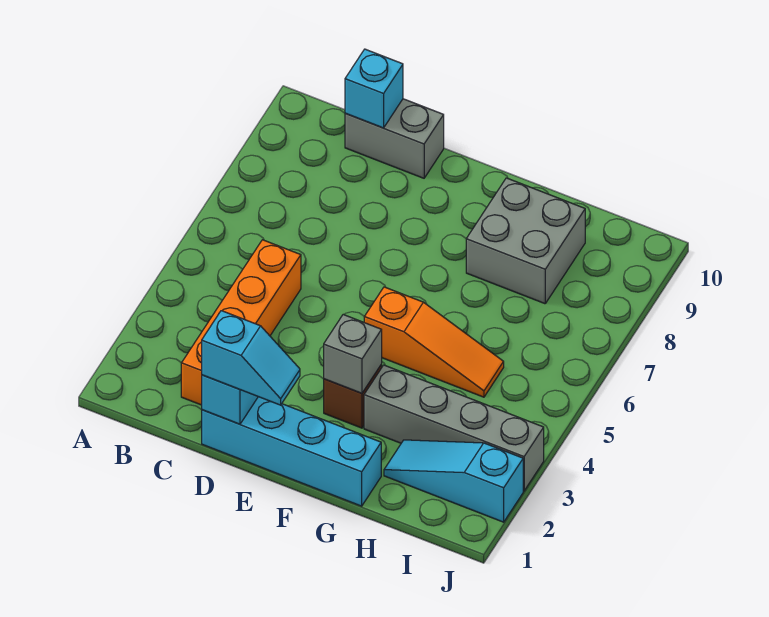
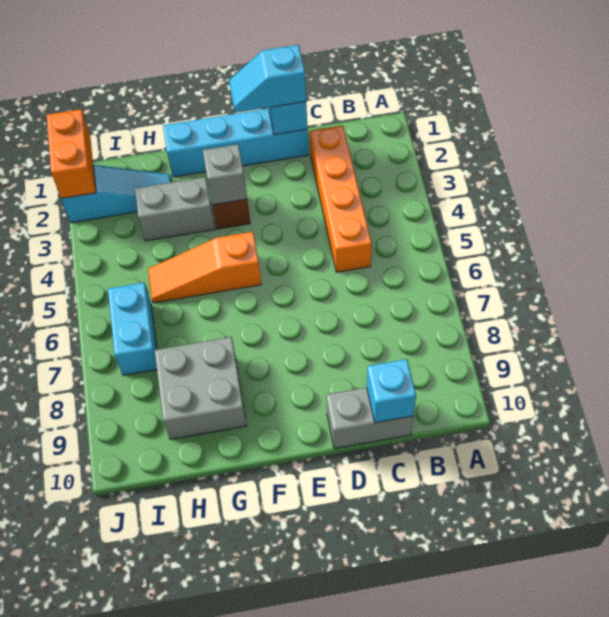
grey brick G3:J3 level 1 -> grey brick G3:H3 level 1
none -> cyan brick I6:I7 level 1
none -> orange brick J1:J2 level 2

